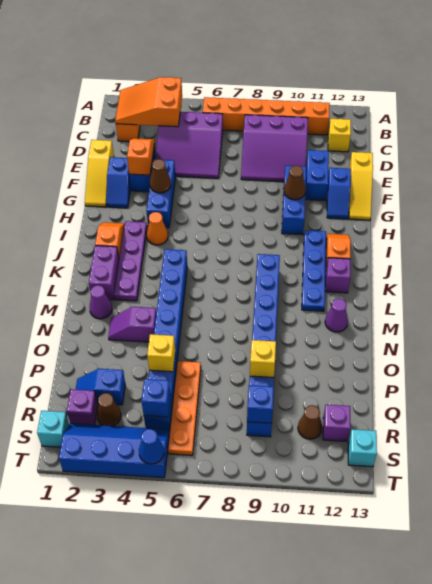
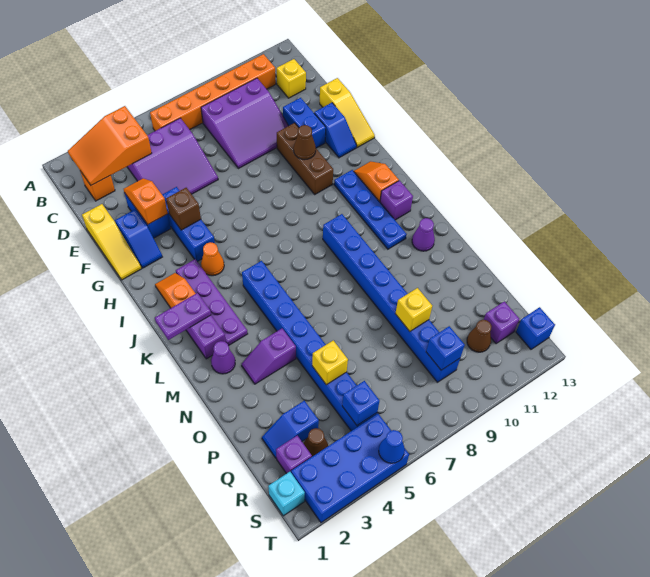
blue brick F10:H10 level 1 -> brown brick F10:H10 level 1
brown cone G4 level 2 -> brown brick G4 level 2
none -> purple plate K1:K2 level 2
orange plate P6:S6 level 1 -> none
blue slope S2:T5 level 1 top T -> blue brick S2:T5 level 1
cyan brick S13 level 1 -> blue brick S13 level 1

